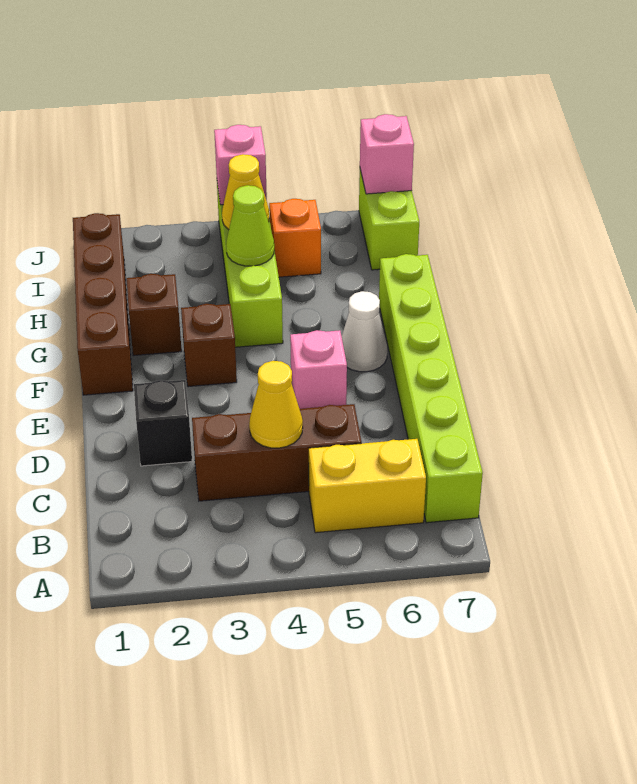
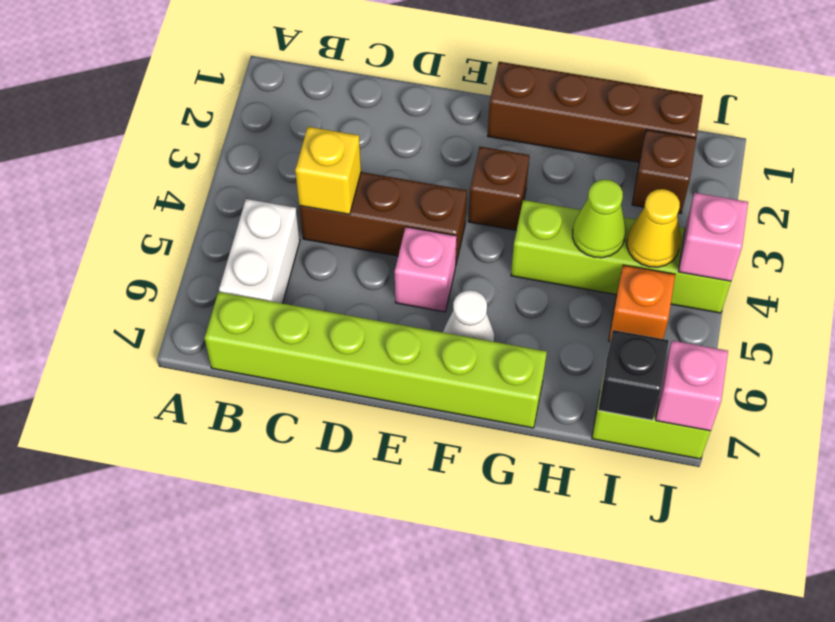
yellow brick B5:B6 level 1 -> white brick B5:B6 level 1
brown brick C3:C5 level 1 -> brown brick C4:E4 level 1
yellow cone C4 level 2 -> yellow brick C4 level 2
black brick D2 level 1 -> black brick I7 level 2
brown brick G2 level 1 -> brown brick I2 level 1

